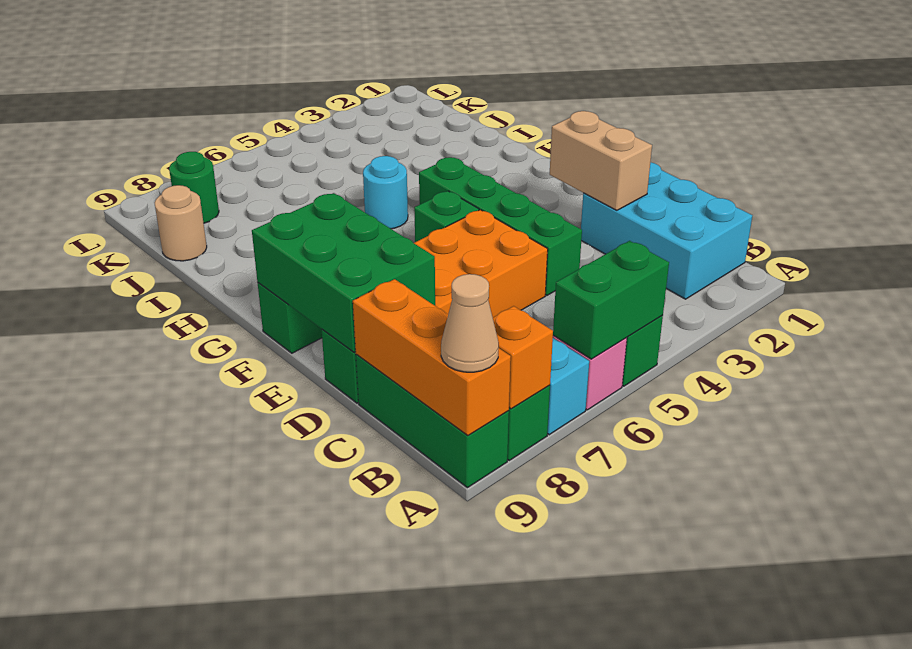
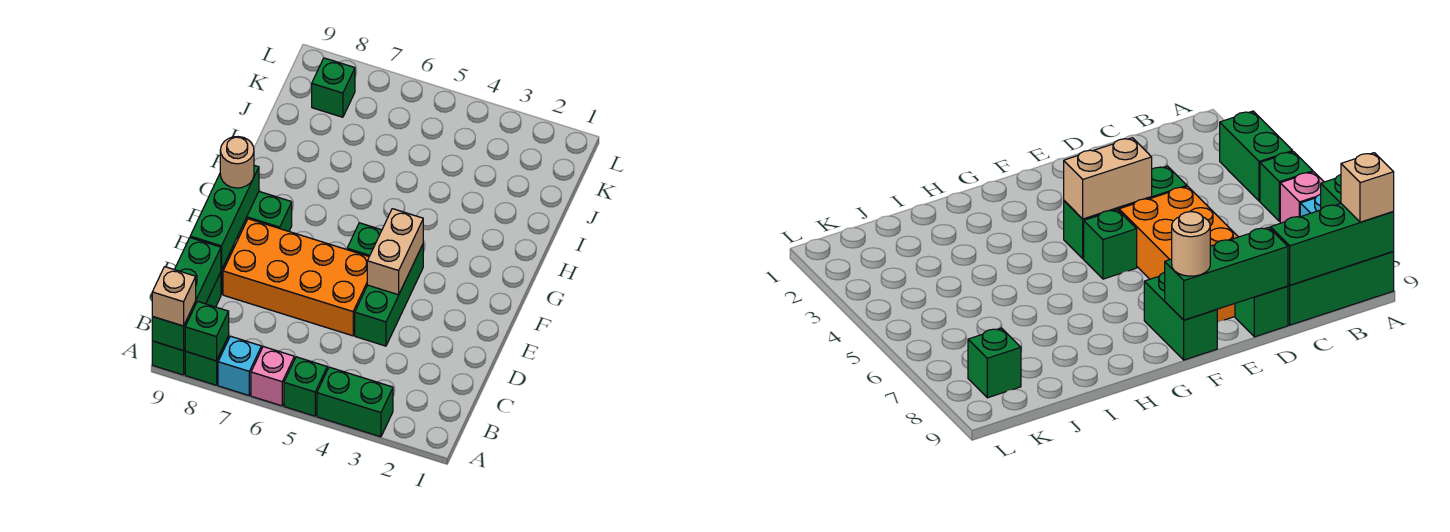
green brick A5:A6 level 2 -> green brick A3:A4 level 1
orange brick A8 level 2 -> green brick A8 level 2
orange brick A9:C9 level 2 -> green brick A9:C9 level 2
tan cone A9 level 3 -> tan brick A9 level 3
cyan brick B1:D2 level 1 -> none
tan brick D2:E2 level 2 -> tan brick E4:F4 level 2
green brick D4:G4 level 1 -> green brick D4:F4 level 1
green brick D8:F9 level 2 -> green brick D9:F9 level 2
cyan round brick H5 level 1 -> none
tan round brick J9 level 1 -> tan round brick F9 level 3
green round brick K8 level 1 -> green brick K8 level 1

